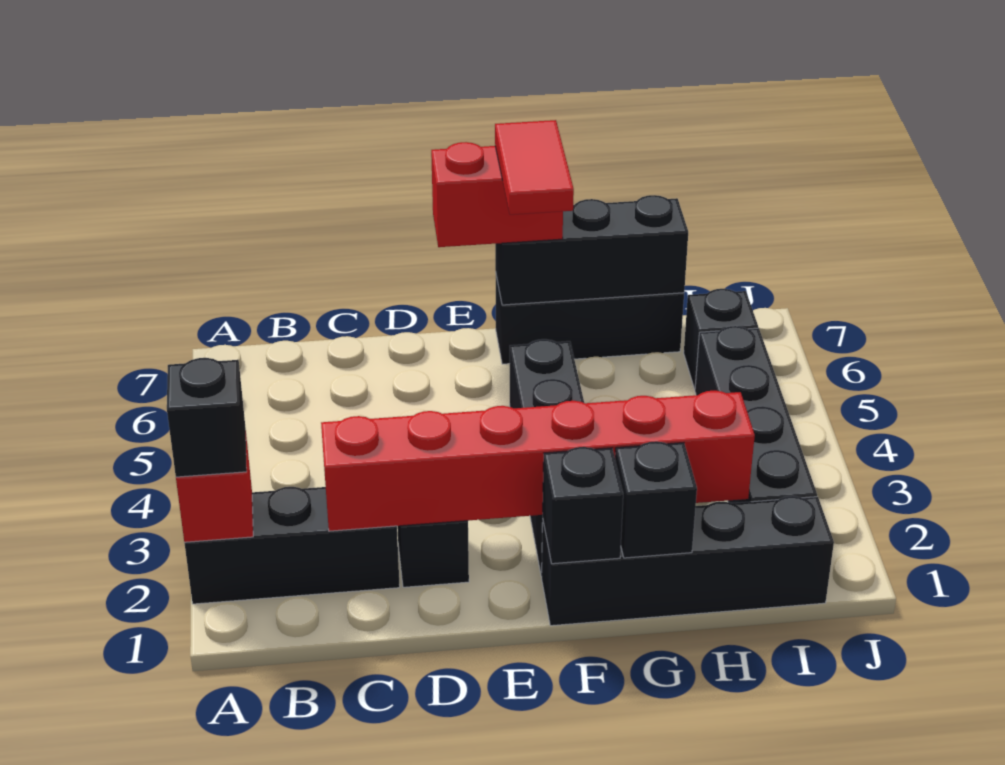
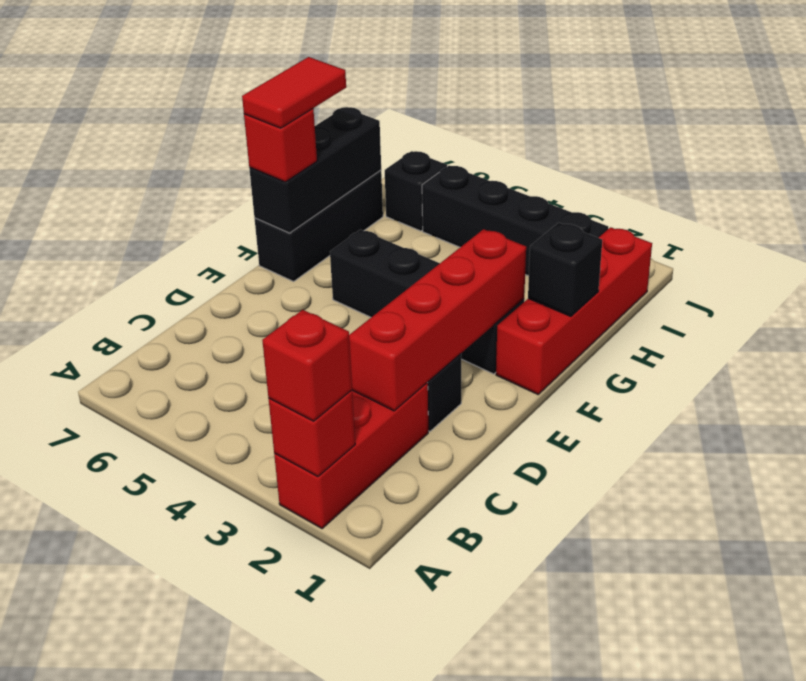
black brick A2:C2 level 1 -> red brick A2:C2 level 1
black brick A2 level 3 -> red brick A2 level 3
red brick C2:H2 level 2 -> red brick C2:F2 level 2
red brick E7:F7 level 3 -> red brick F7 level 3
black brick F1:I1 level 1 -> red brick F1:I1 level 1
black brick F1 level 2 -> none
red tile F6:F7 level 4 -> red tile F7:G7 level 4

